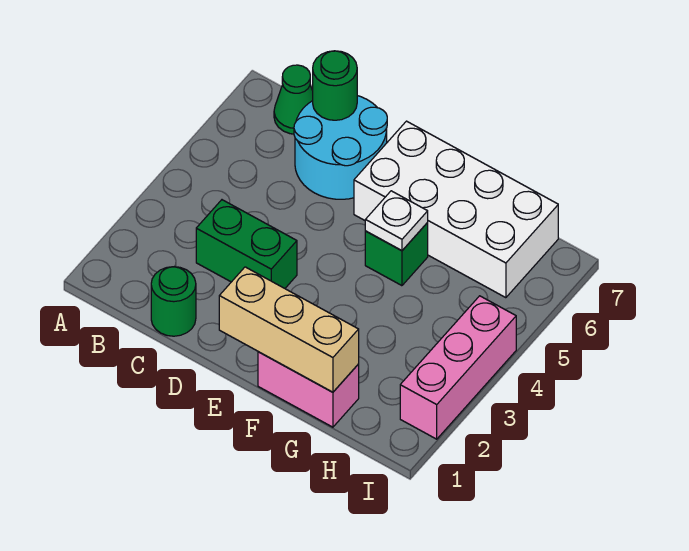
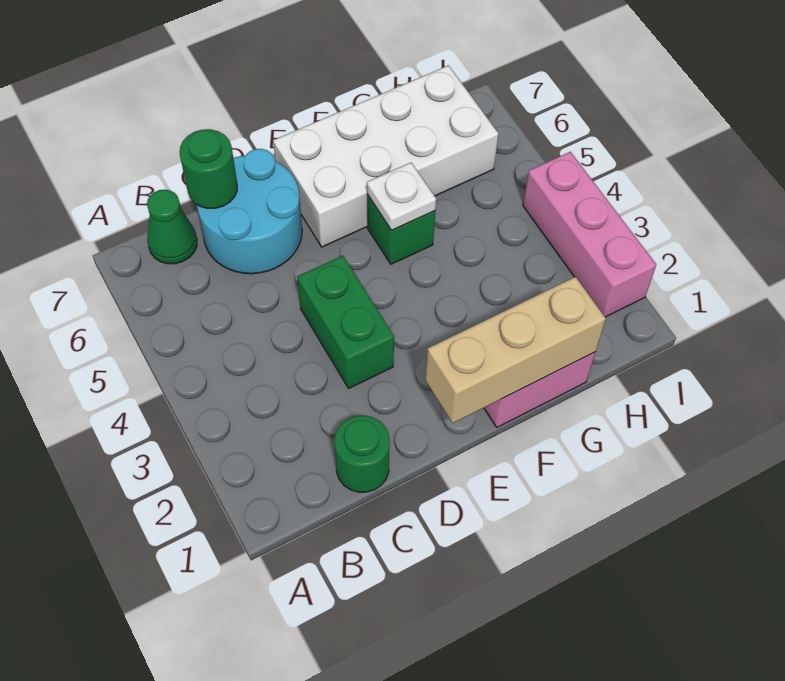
green brick C3:D3 level 1 -> green brick D3:D4 level 1

